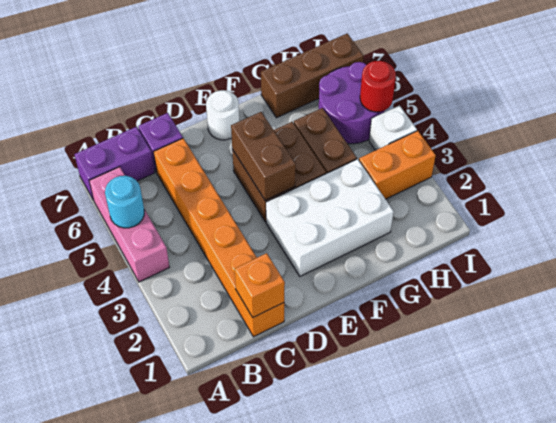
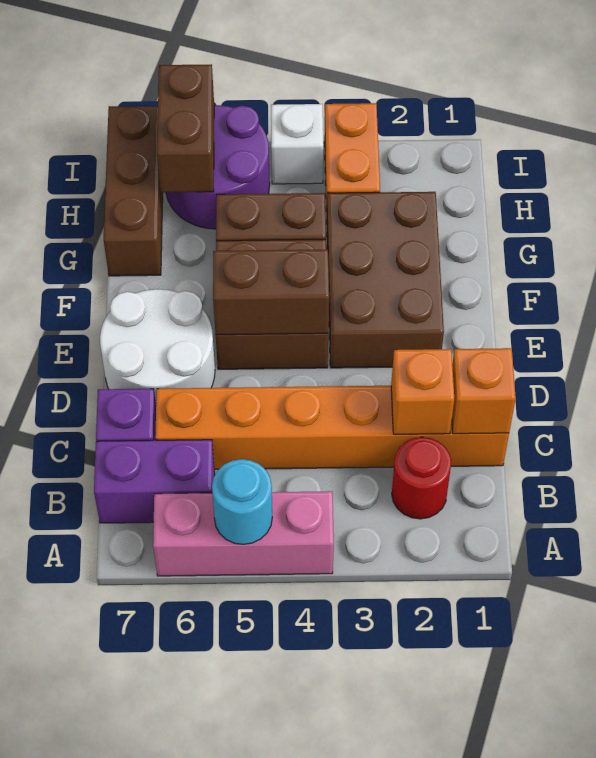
purple brick A7:B7 level 1 -> purple brick B6:B7 level 1
none -> orange brick C2 level 2
white brick E2:G3 level 1 -> brown brick E2:G3 level 1
white round brick E7 level 1 -> white round brick D6:E7 level 1
none -> brown brick H6:I6 level 2
red round brick I5 level 2 -> red round brick B2 level 1

